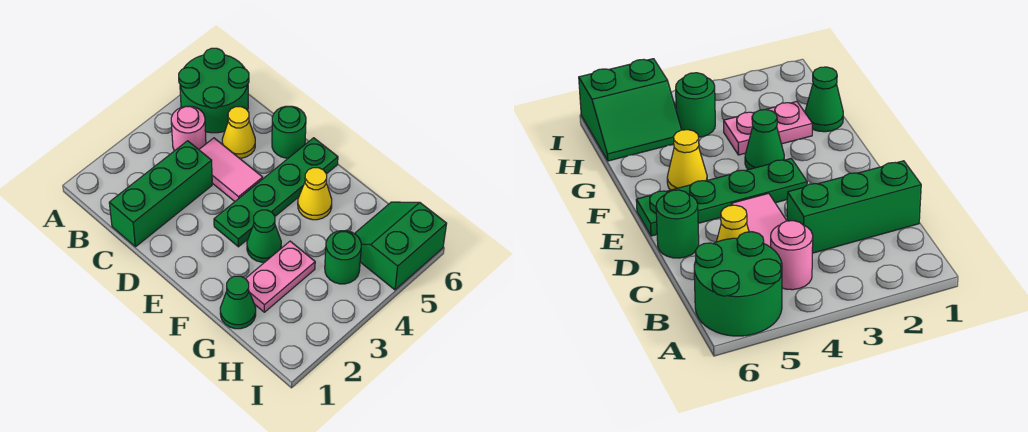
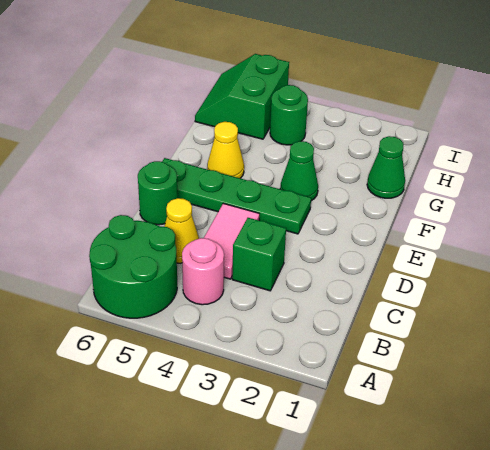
green brick C1:C3 level 1 -> green brick C3 level 1
pink plate G2:G3 level 1 -> none
green slope H5:I6 level 1 top I -> green slope H5:I6 level 1 top 5

